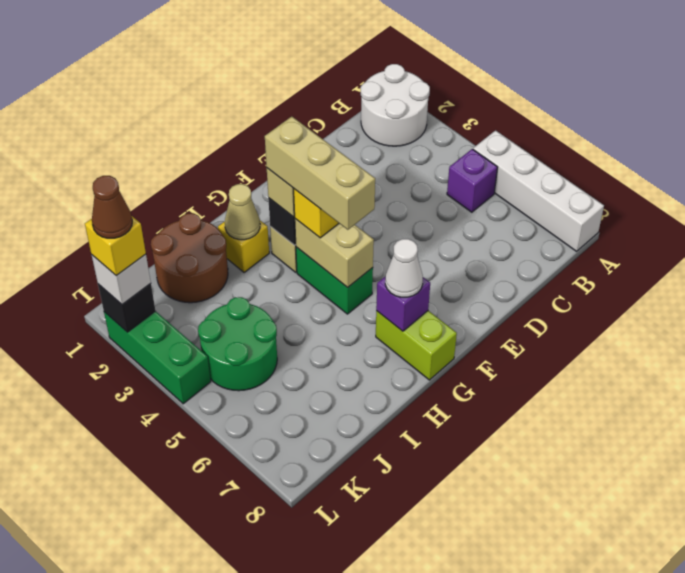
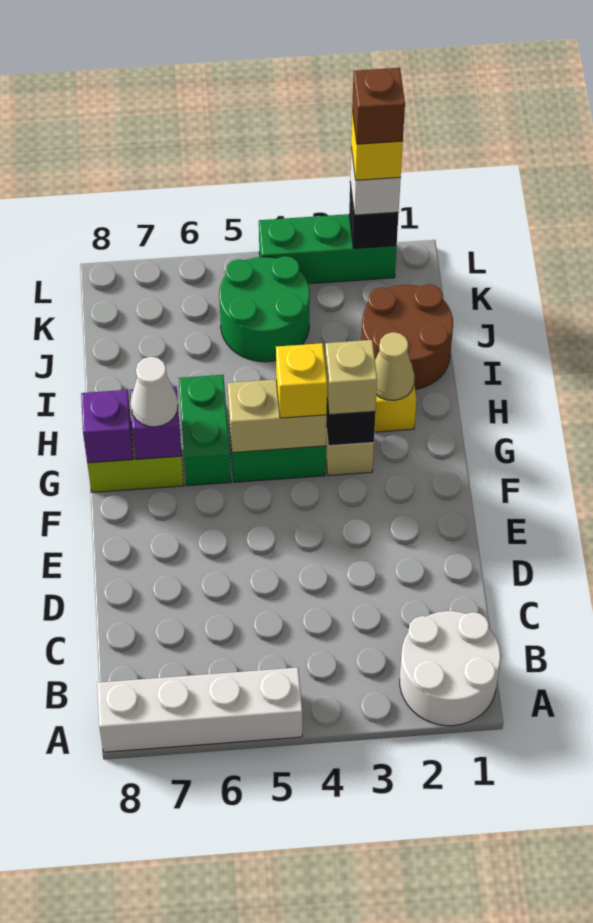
purple brick B5 level 1 -> purple brick G8 level 2
tan brick G3:G5 level 4 -> none
none -> green brick G6:H6 level 1
brown cone L2 level 5 -> brown brick L2 level 5

